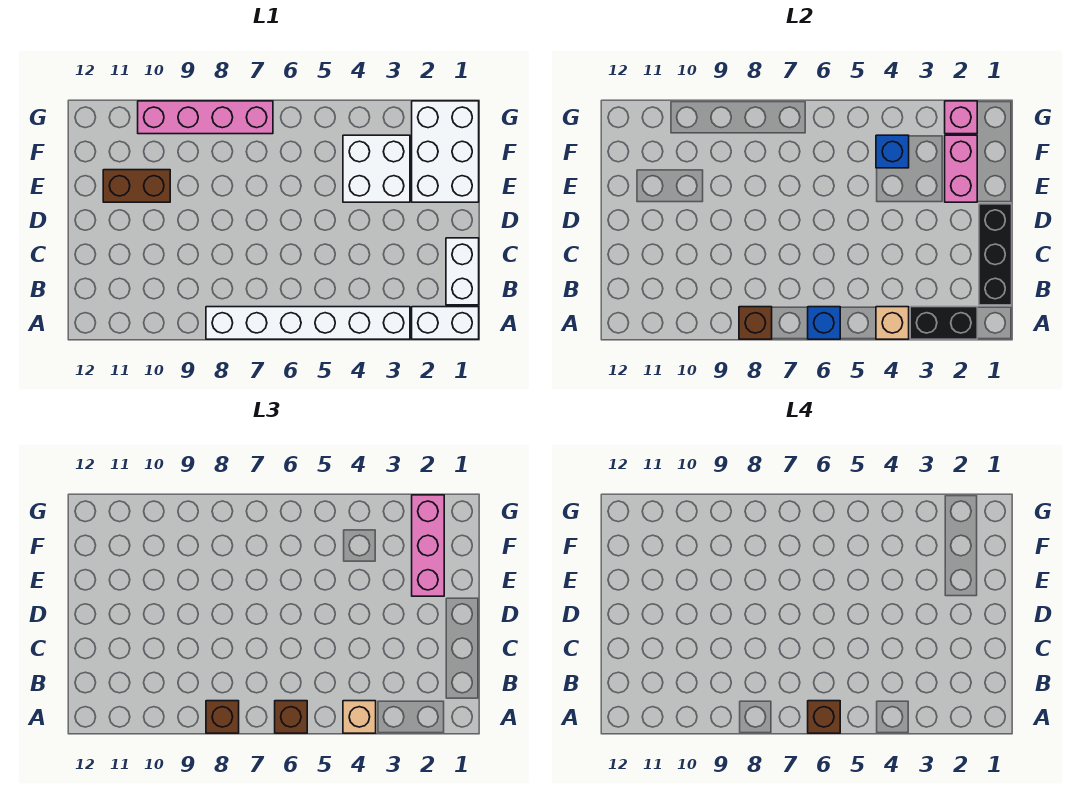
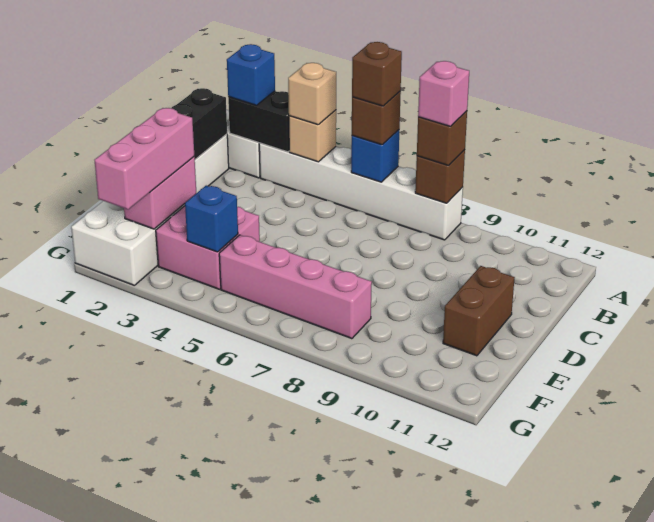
none -> blue brick A2 level 3
white brick E3:F4 level 1 -> pink brick E3:F4 level 1
brown brick E10:E11 level 1 -> brown brick D11:E11 level 1
pink brick G2 level 2 -> pink brick A8 level 4
pink brick G7:G10 level 1 -> pink brick F5:F8 level 1

